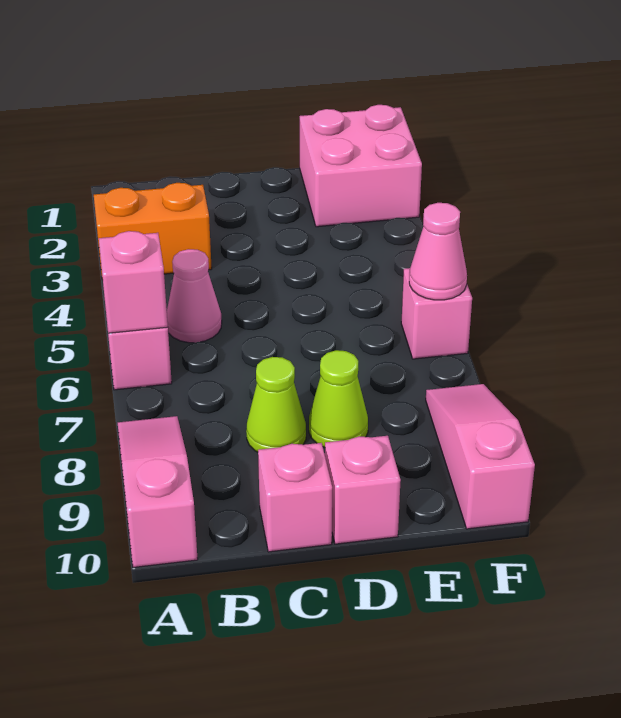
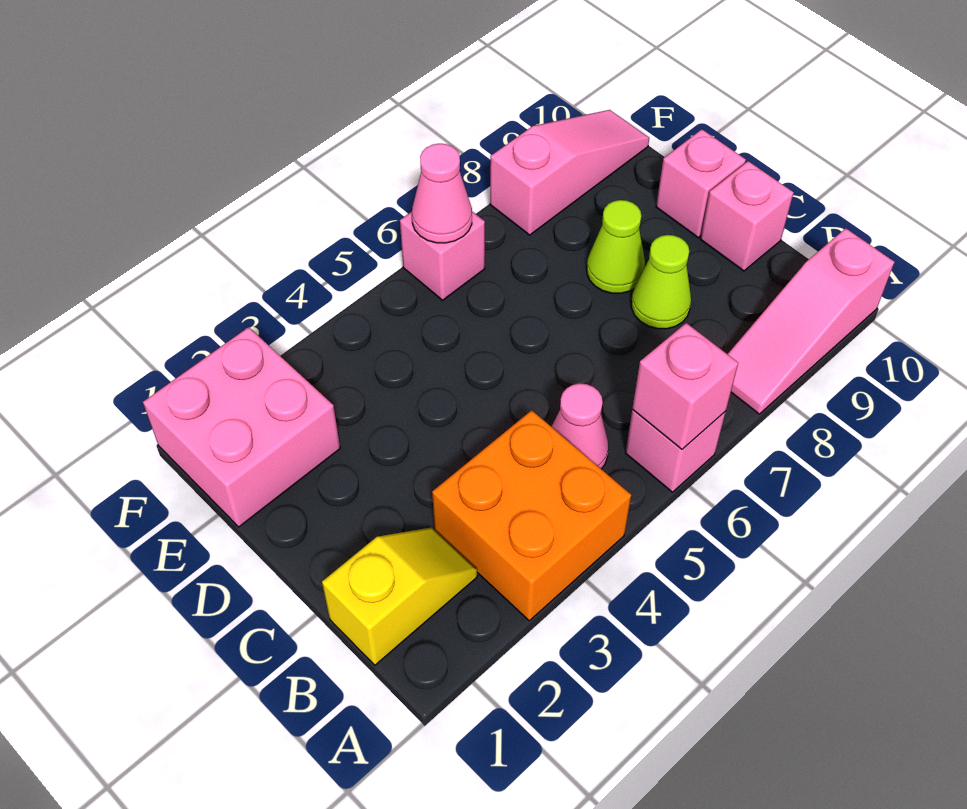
orange brick A3:B3 level 1 -> orange brick A3:B4 level 1
none -> yellow slope B1:B2 level 1 top 1
pink slope F8:F10 level 1 top 10 -> pink slope F8:F10 level 1 top 8

